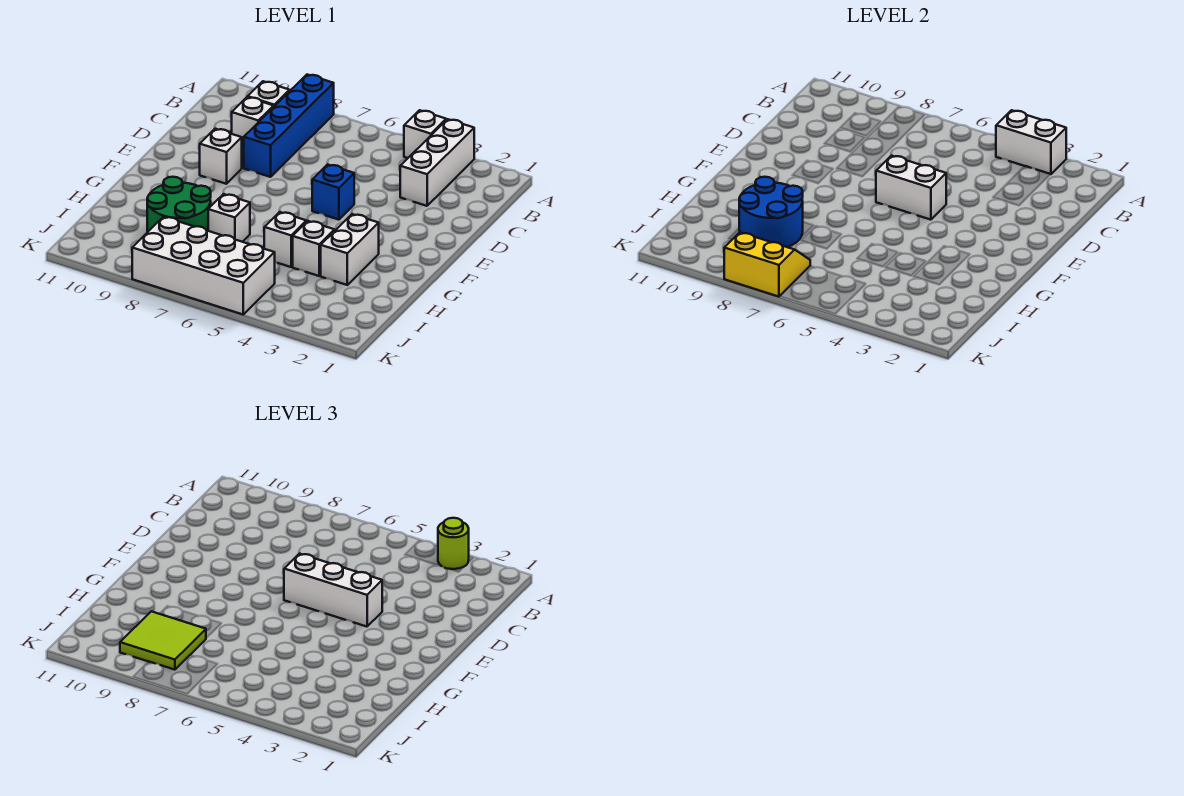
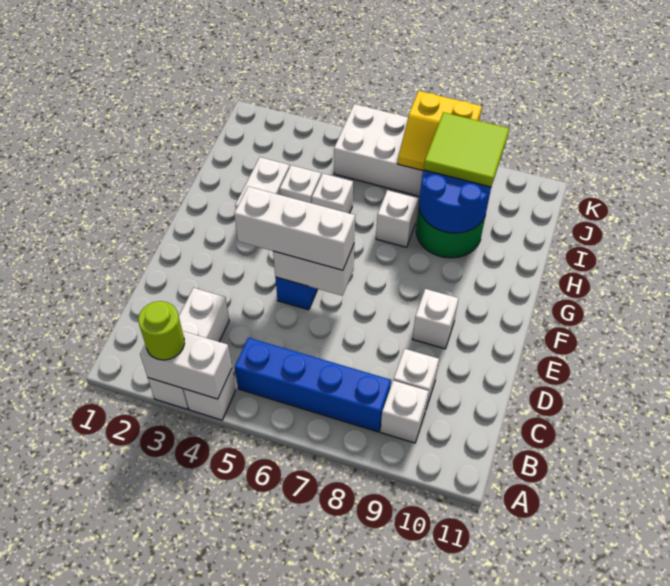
blue brick A8:D8 level 1 -> blue brick B5:B8 level 1

